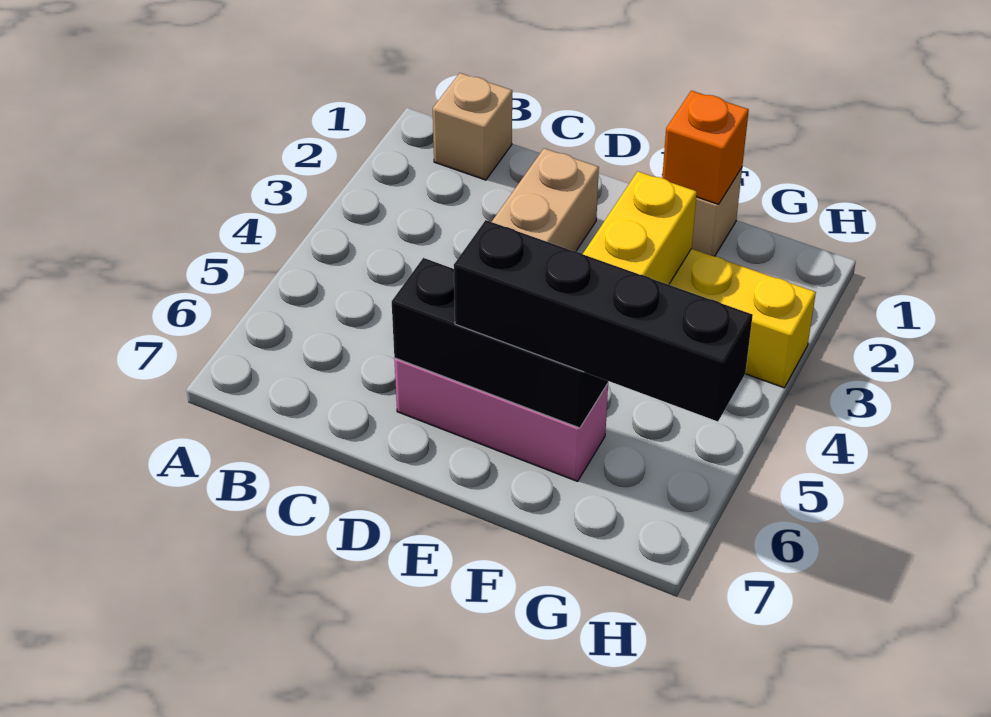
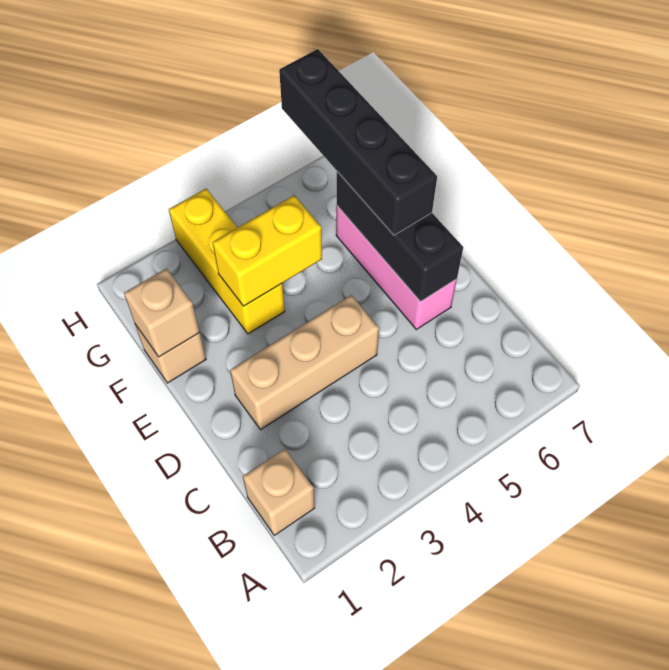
orange brick F1 level 2 -> tan brick F1 level 2

